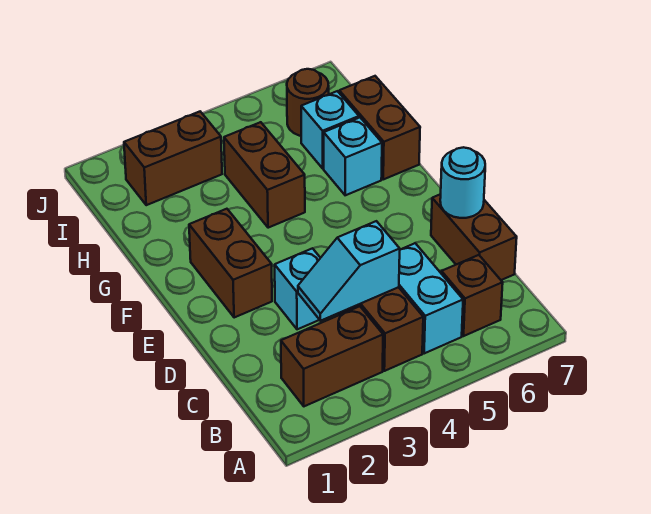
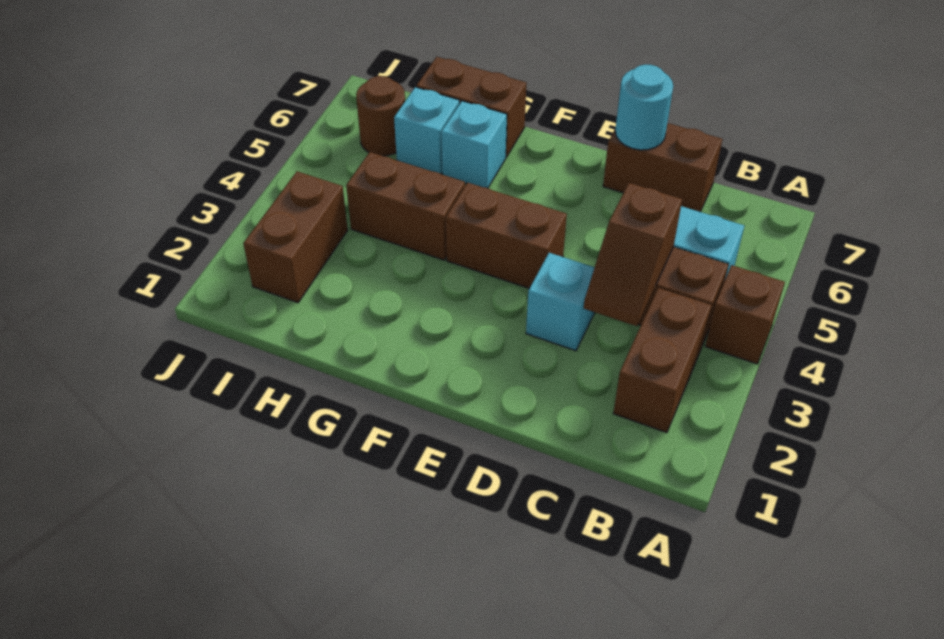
brown brick B6 level 1 -> brown brick A4 level 1
cyan slope C3:C4 level 2 top 4 -> brown slope C3:C4 level 2 top 4
brown brick E2:F2 level 1 -> brown brick E4:F4 level 1

